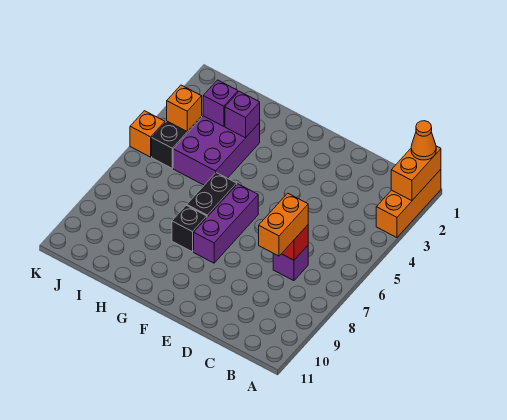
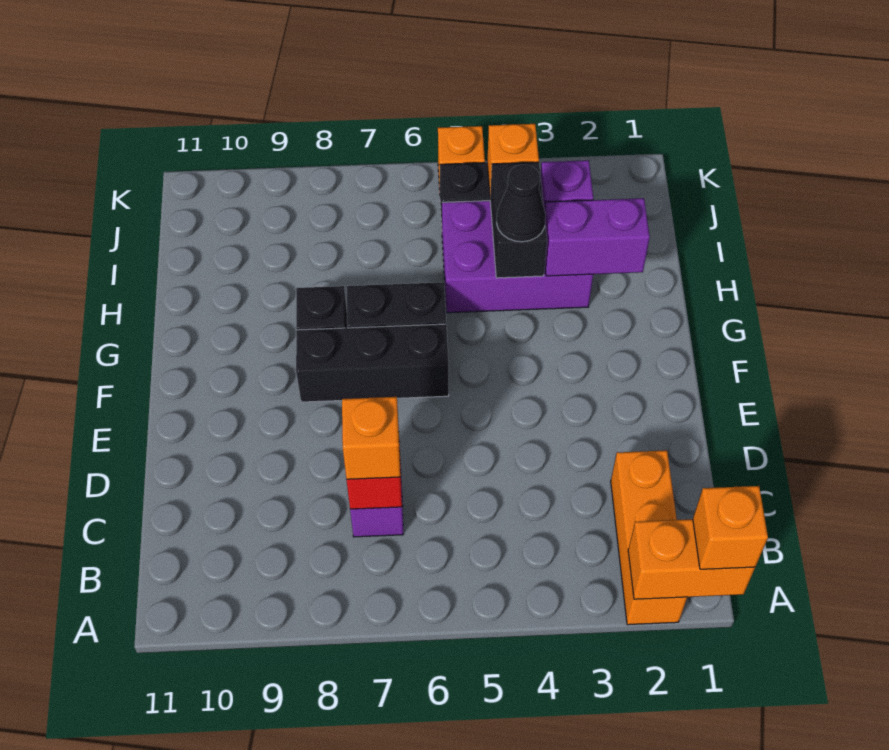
orange brick A1:A3 level 1 -> orange brick A2:C2 level 1
orange cone A1 level 3 -> orange brick A1 level 3
orange brick C7:C8 level 3 -> orange brick C7 level 3
purple brick F6:F8 level 1 -> black brick F6:F8 level 1
purple brick H3 level 2 -> purple brick H2:H3 level 2
none -> black brick H4:I4 level 2
none -> black cone H4 level 3

